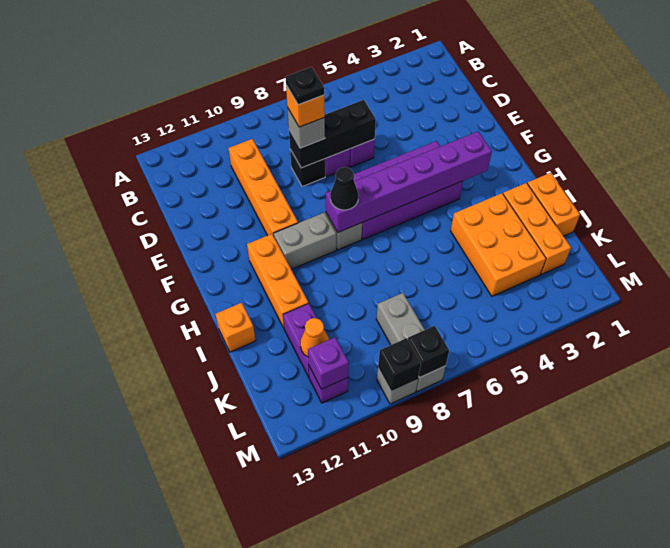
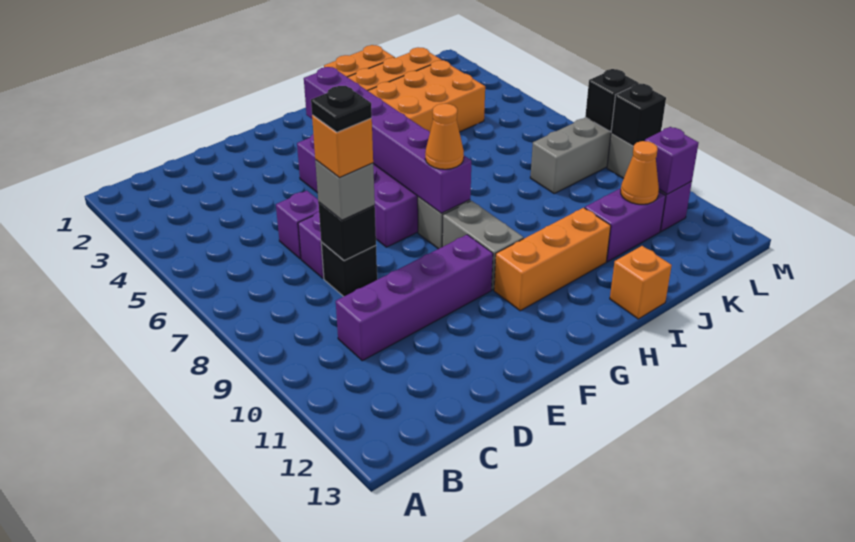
orange brick C10:F10 level 1 -> purple brick C10:F10 level 1
black brick D6:D8 level 2 -> black brick D8 level 2
black cone G8 level 3 -> orange cone G8 level 3

